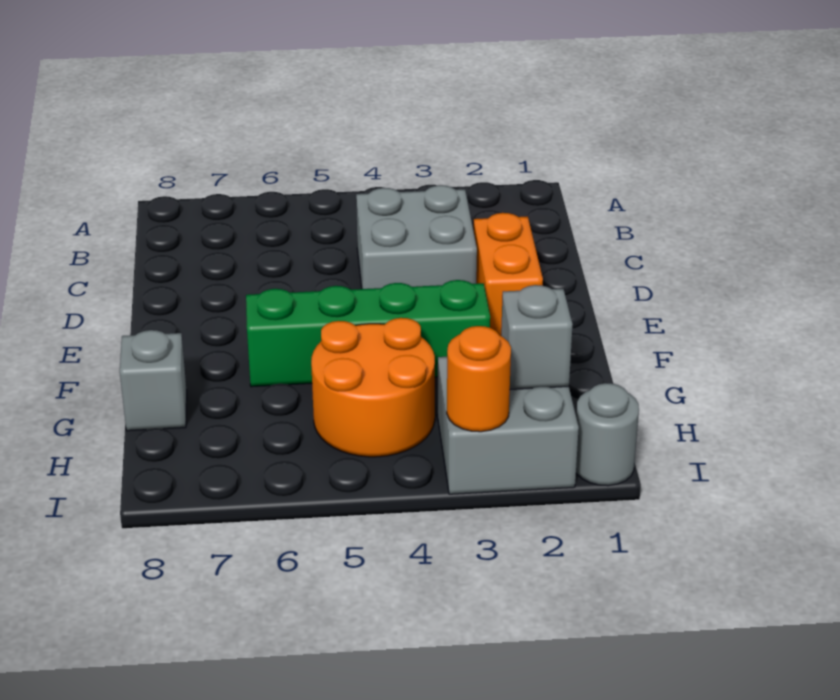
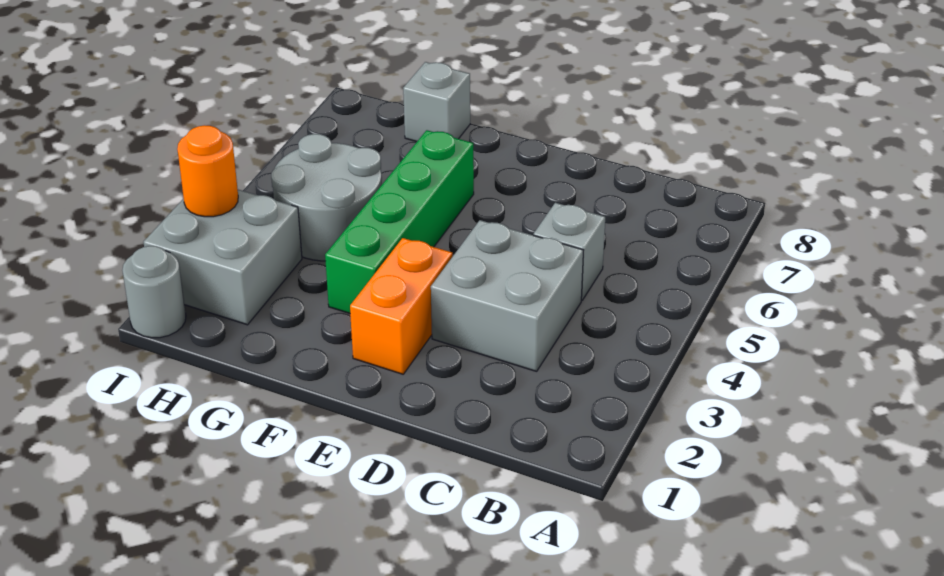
orange brick D2:E2 level 1 -> orange brick E2:E3 level 1
orange round brick G4:H5 level 1 -> grey round brick G4:H5 level 1
grey brick H2 level 2 -> grey brick C5 level 1

